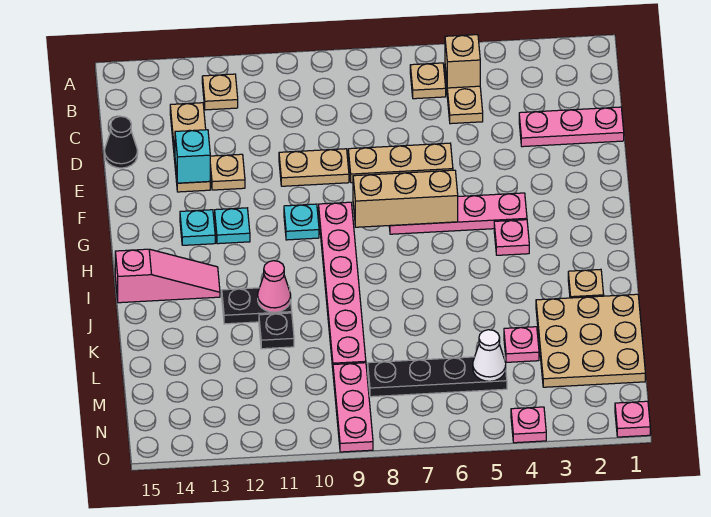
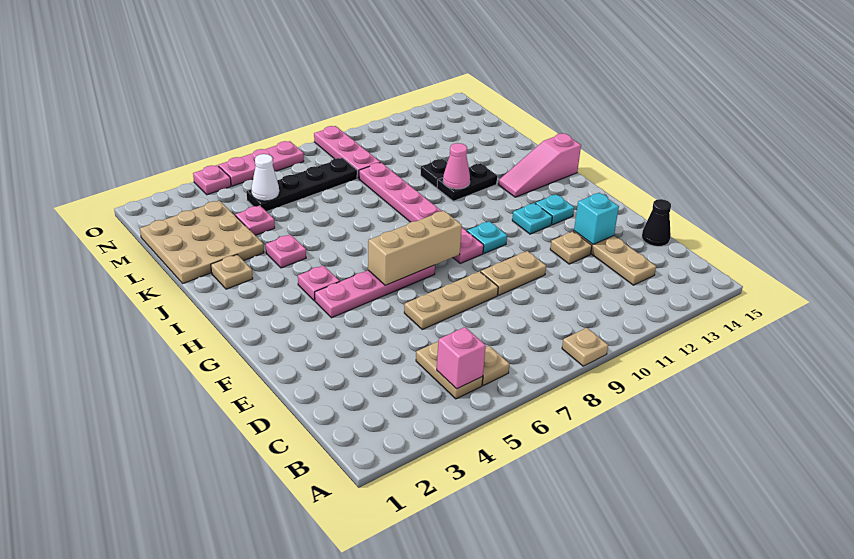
tan brick B5 level 2 -> pink brick B5 level 2
tan plate B12 level 1 -> tan plate A9 level 1
pink plate D1:D3 level 1 -> pink plate O5:O7 level 1
pink plate O1 level 1 -> pink plate J4 level 1

